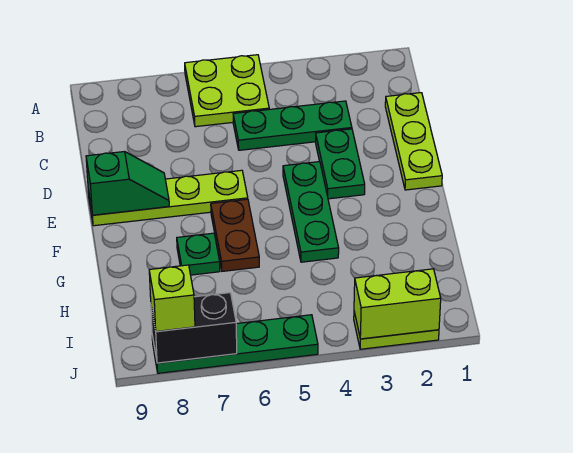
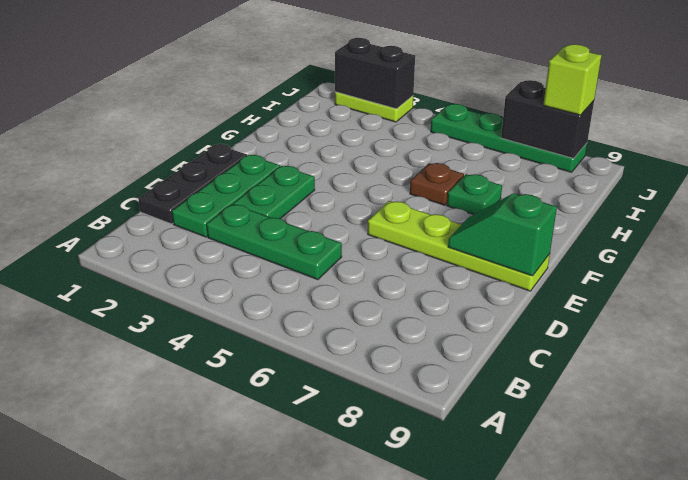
lime plate A5:B6 level 1 -> none
lime plate C1:E1 level 1 -> black plate C1:E1 level 1
green plate E4:G4 level 1 -> green plate C2:E2 level 1
brown plate F6:G6 level 1 -> brown plate G6 level 1
lime brick J2:J3 level 2 -> black brick J2:J3 level 2

